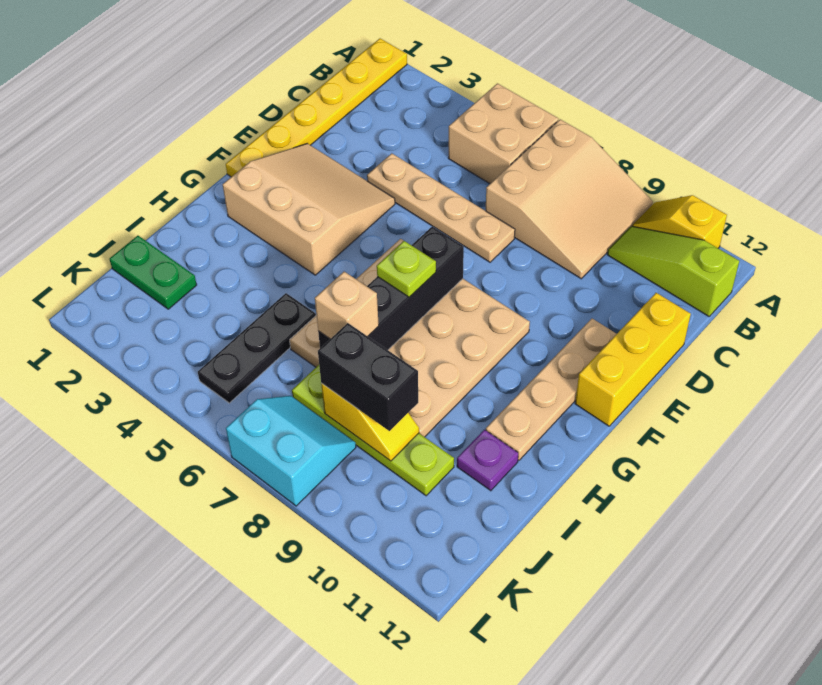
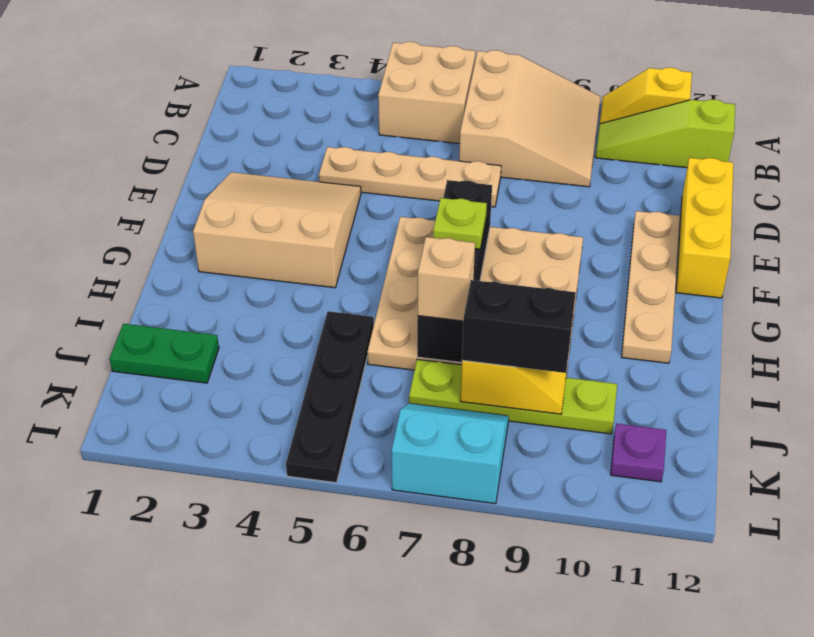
yellow plate A1:F1 level 1 -> none
black plate I5:K5 level 1 -> black plate I5:L5 level 1
purple plate I11 level 1 -> purple plate K11 level 1

